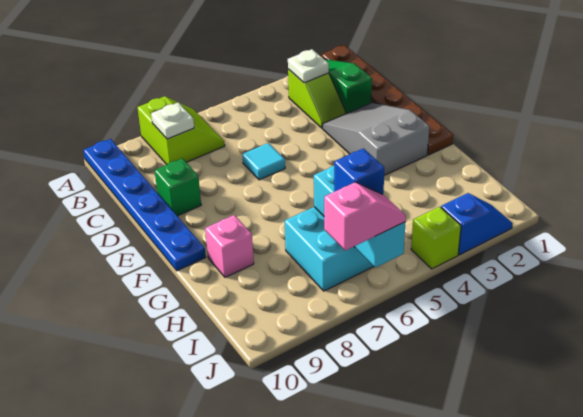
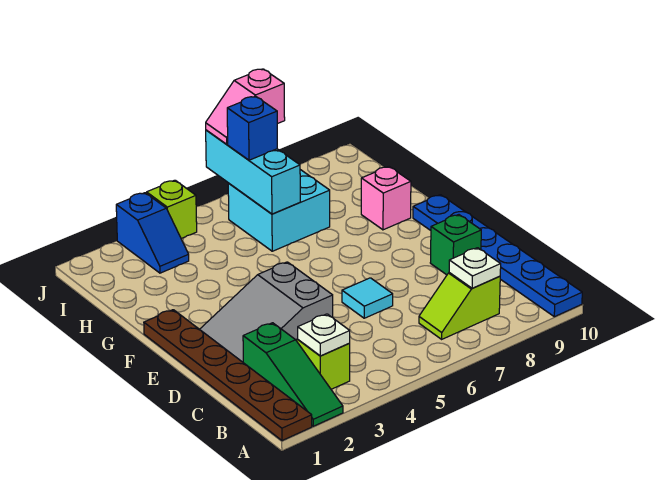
lime slope A7:B8 level 1 top 8 -> lime slope B7:B8 level 1 top 8
grey slope D2:F3 level 1 top F -> grey slope D2:E4 level 1 top 4
blue slope J2:J3 level 1 top 3 -> blue slope I3:J3 level 1 top J

